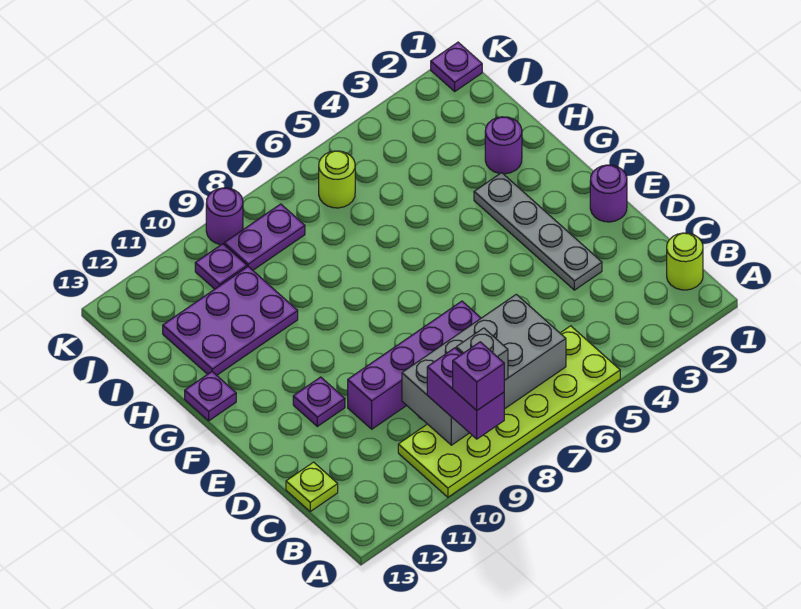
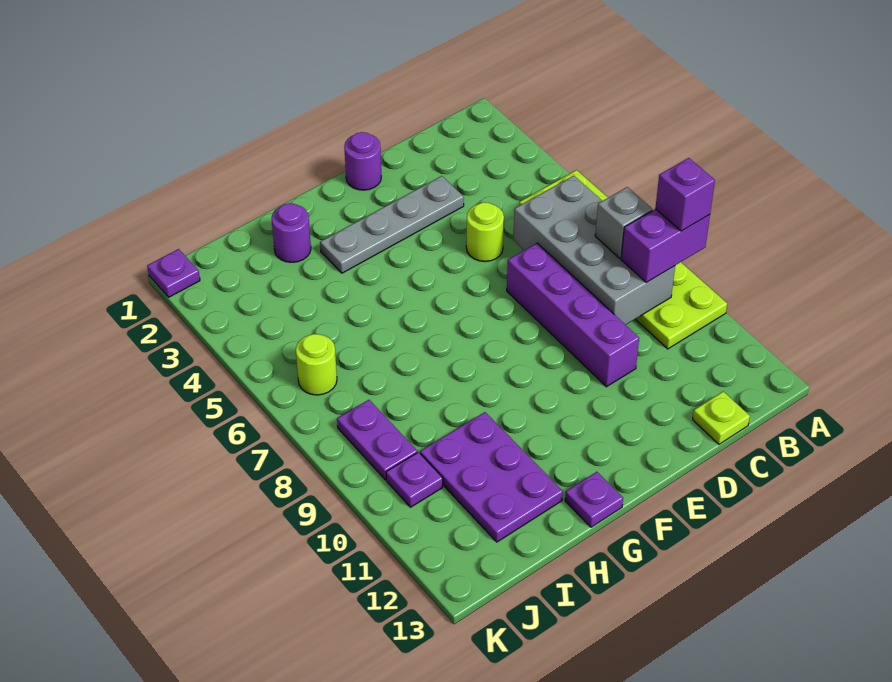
lime round brick B1 level 1 -> lime round brick D5 level 1
purple plate E11 level 1 -> none
purple round brick K9 level 1 -> none

